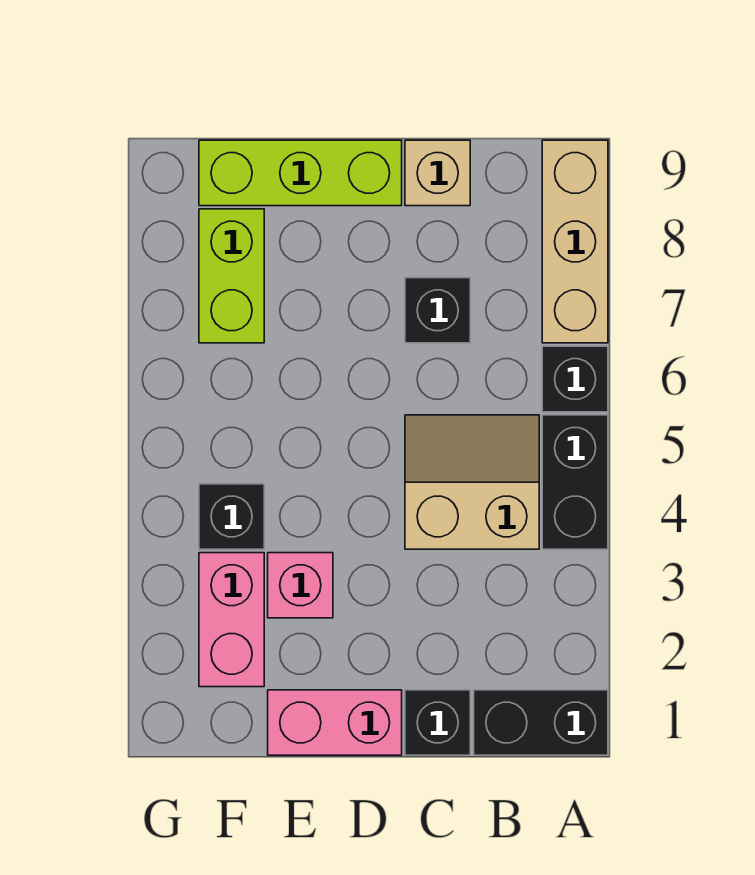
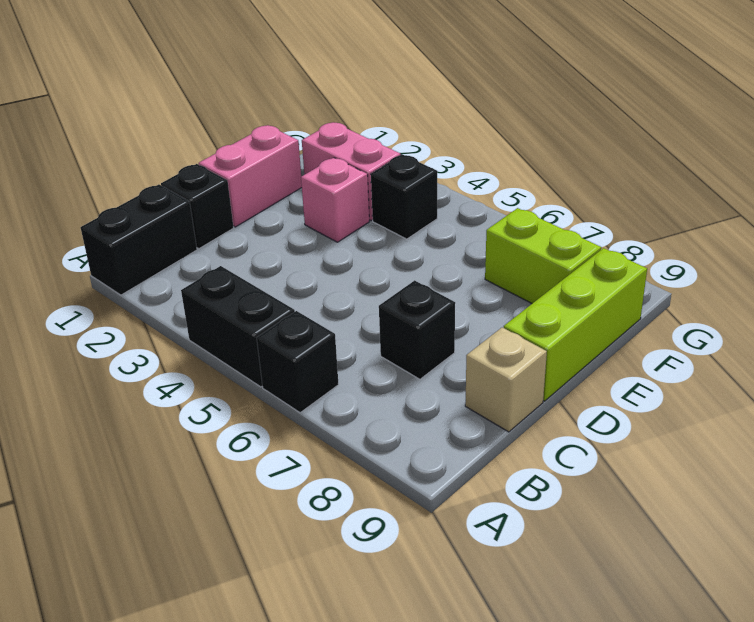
tan brick A7:A9 level 1 -> none
tan slope B4:C5 level 1 top 4 -> none

